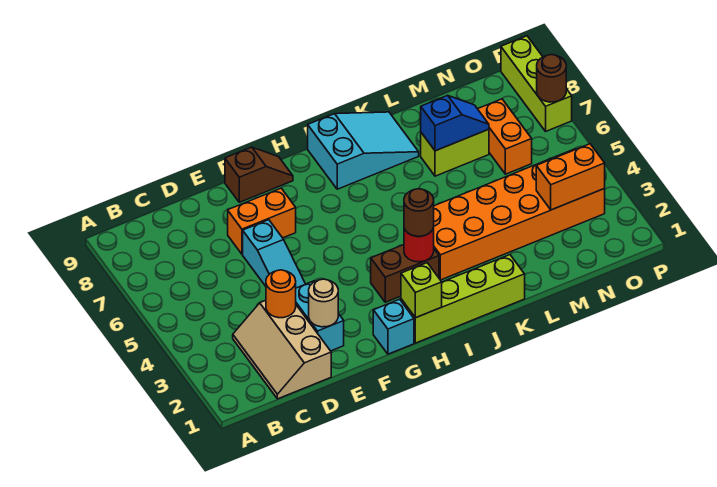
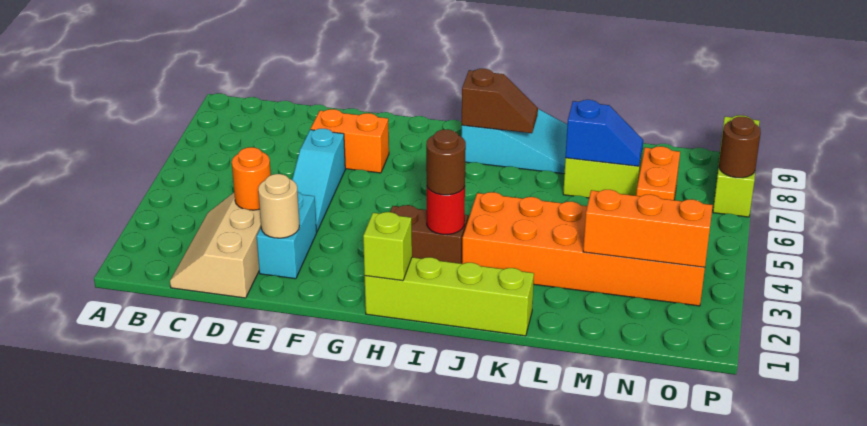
brown slope F9:G9 level 1 top F -> brown slope I8:J8 level 2 top I
cyan brick G1 level 1 -> none
orange brick N3:O3 level 2 -> orange brick M3:O3 level 2

